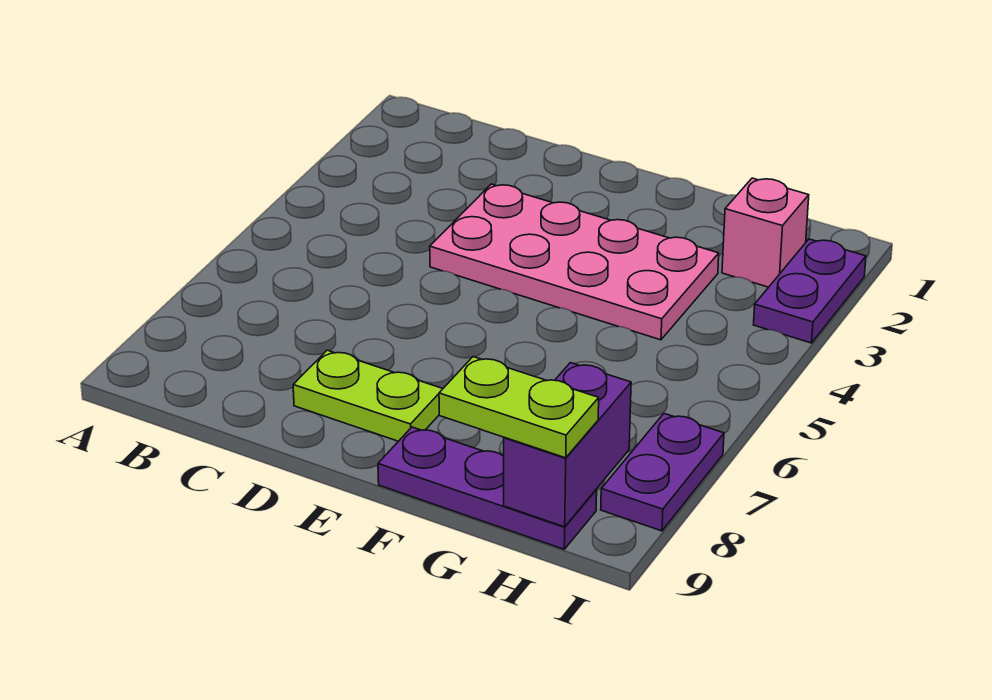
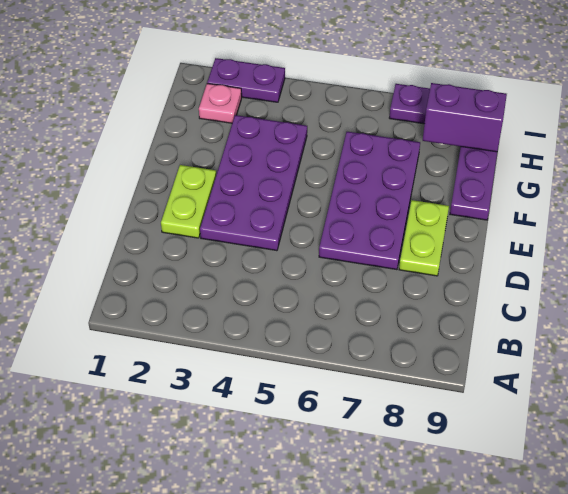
pink plate D3:G4 level 1 -> purple plate D3:G4 level 1
none -> purple plate D6:G7 level 1
lime plate G9:H9 level 3 -> lime plate D2:E2 level 1
pink brick H2 level 1 -> pink plate H2 level 1

